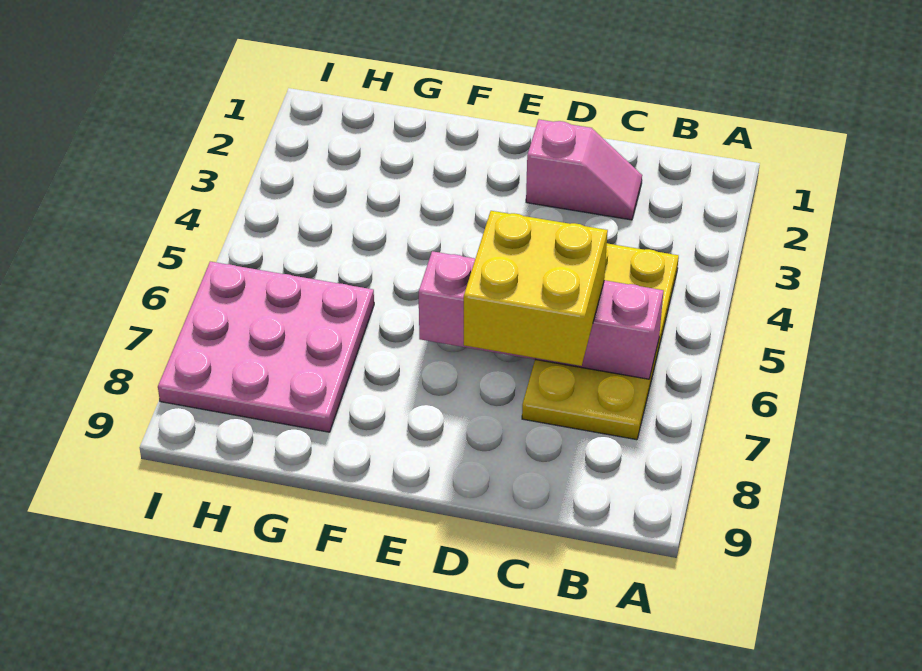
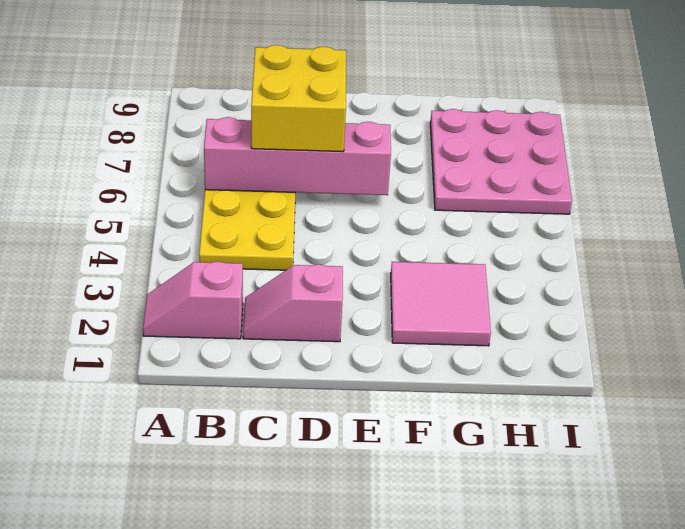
none -> pink slope A2:B2 level 1 top B
none -> pink tile F2:G3 level 1

